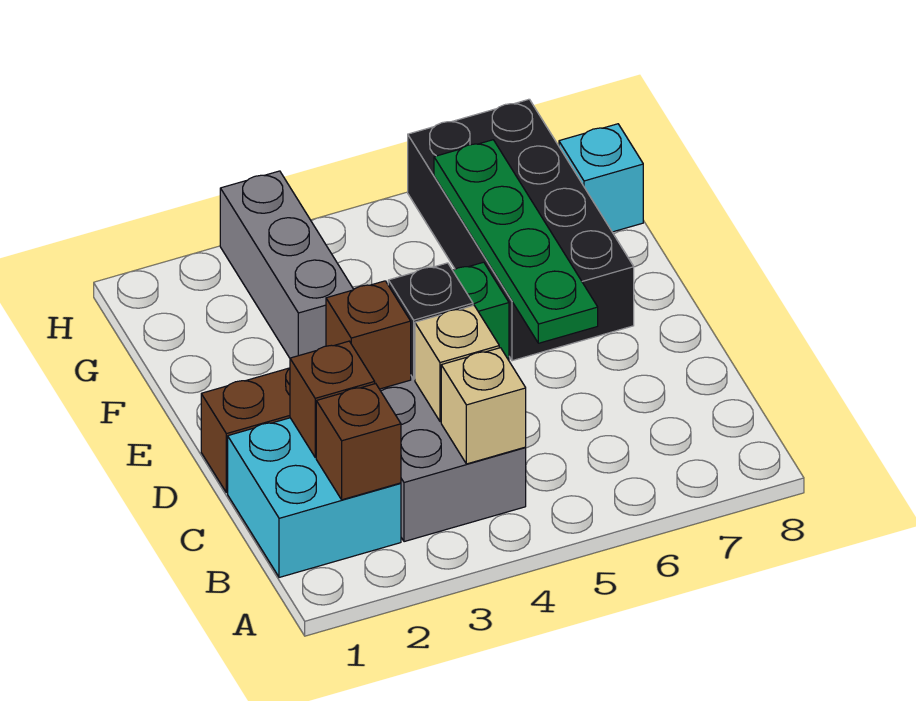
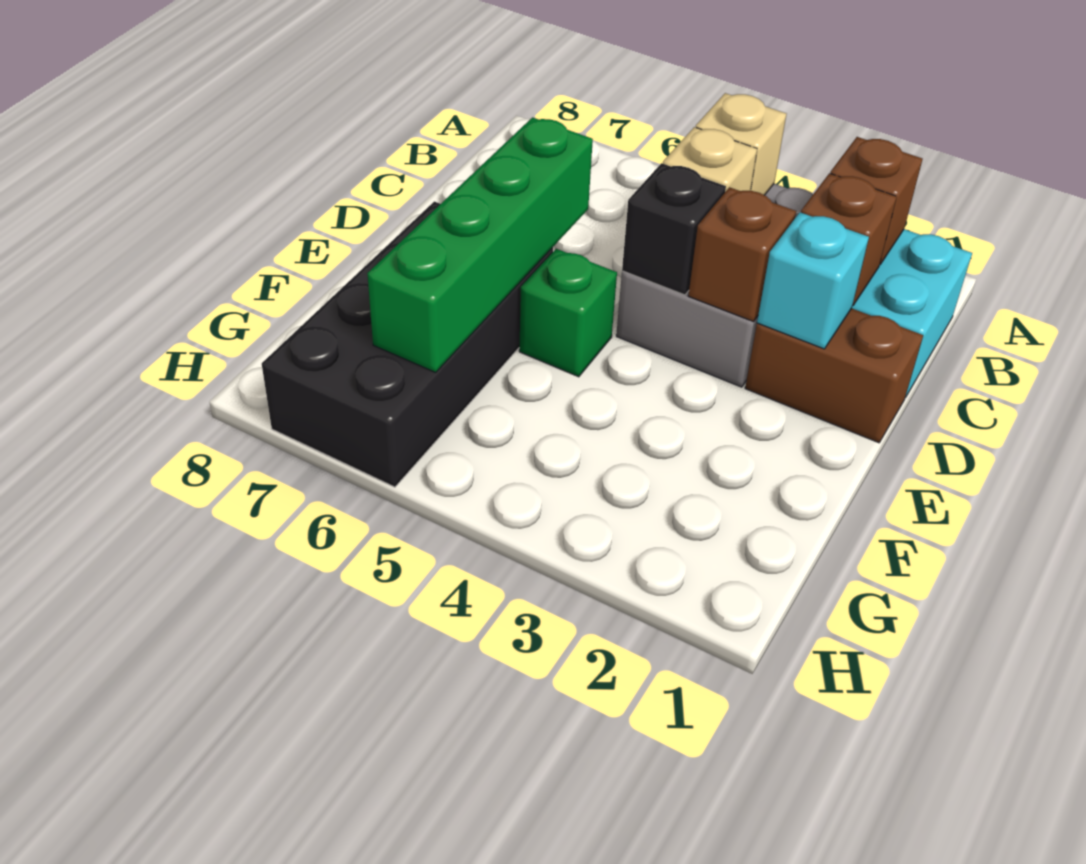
green plate D6:G6 level 2 -> green brick D6:G6 level 2
grey brick F3:H3 level 1 -> none
cyan brick G8 level 1 -> cyan brick D2 level 2

